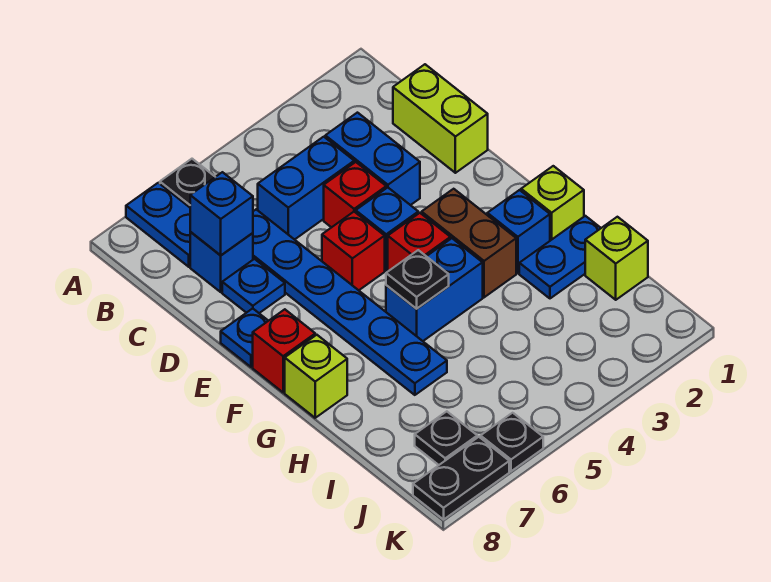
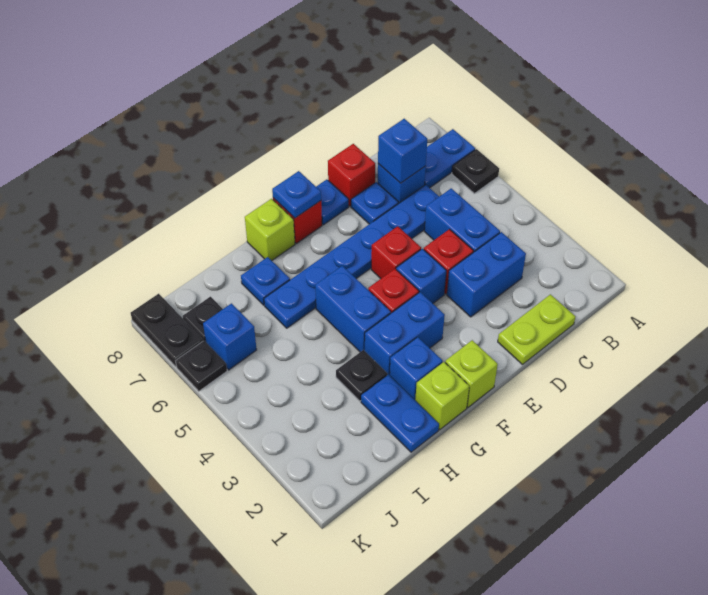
lime brick C1:D1 level 1 -> lime plate C1:D1 level 1
none -> red brick D8 level 1
brown brick F3:G3 level 1 -> blue brick F3:G3 level 1
none -> blue plate F8 level 2
black plate G5 level 2 -> black plate H3 level 1
none -> blue plate H7 level 1
lime brick I1 level 1 -> lime brick F1 level 1
none -> blue brick J6 level 1

